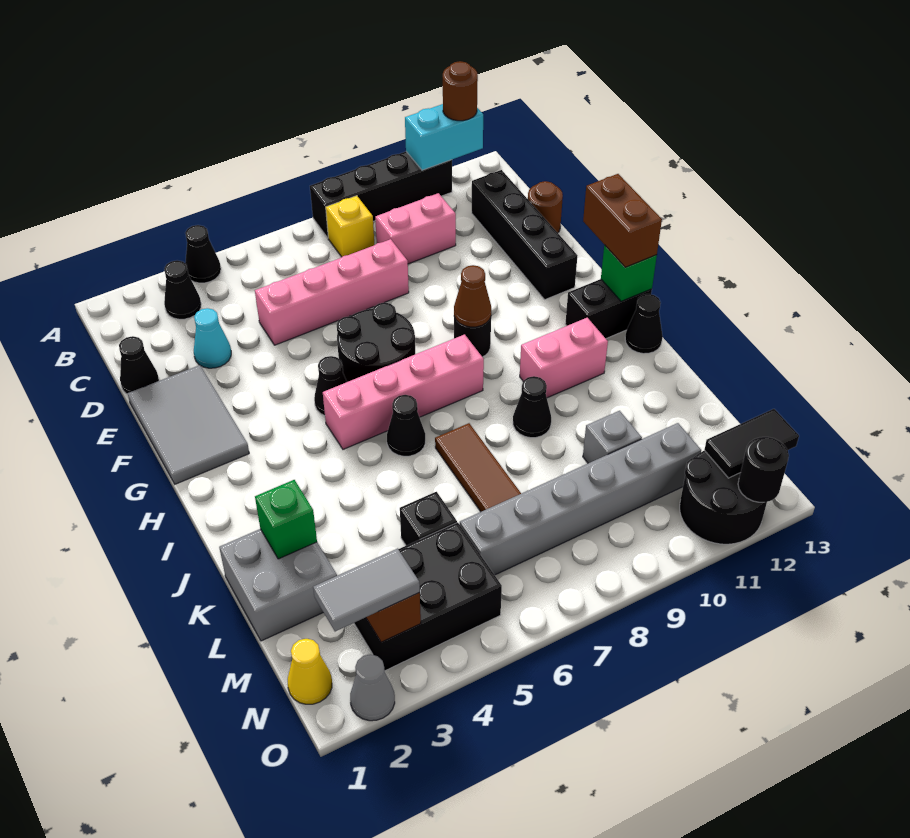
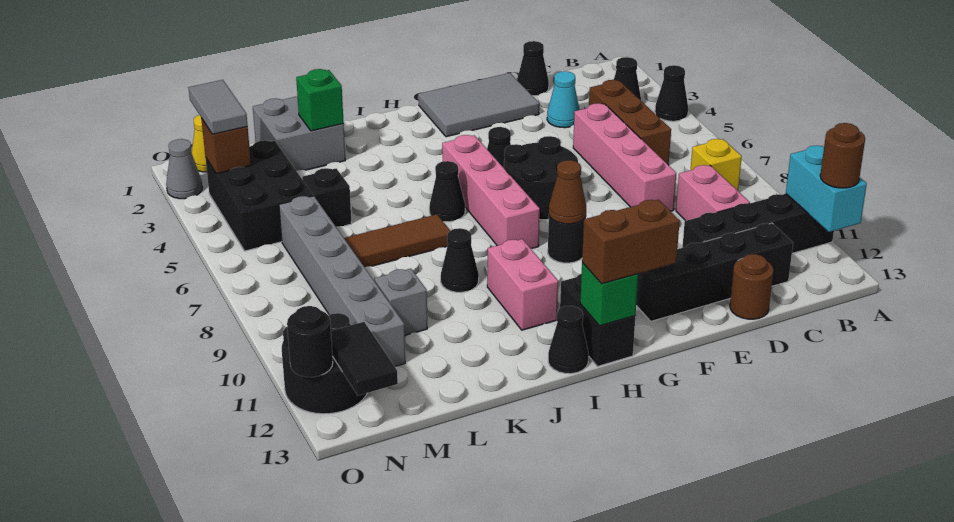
black brick A8:A11 level 1 -> black brick A11:D11 level 1
none -> brown brick C4:C6 level 1

